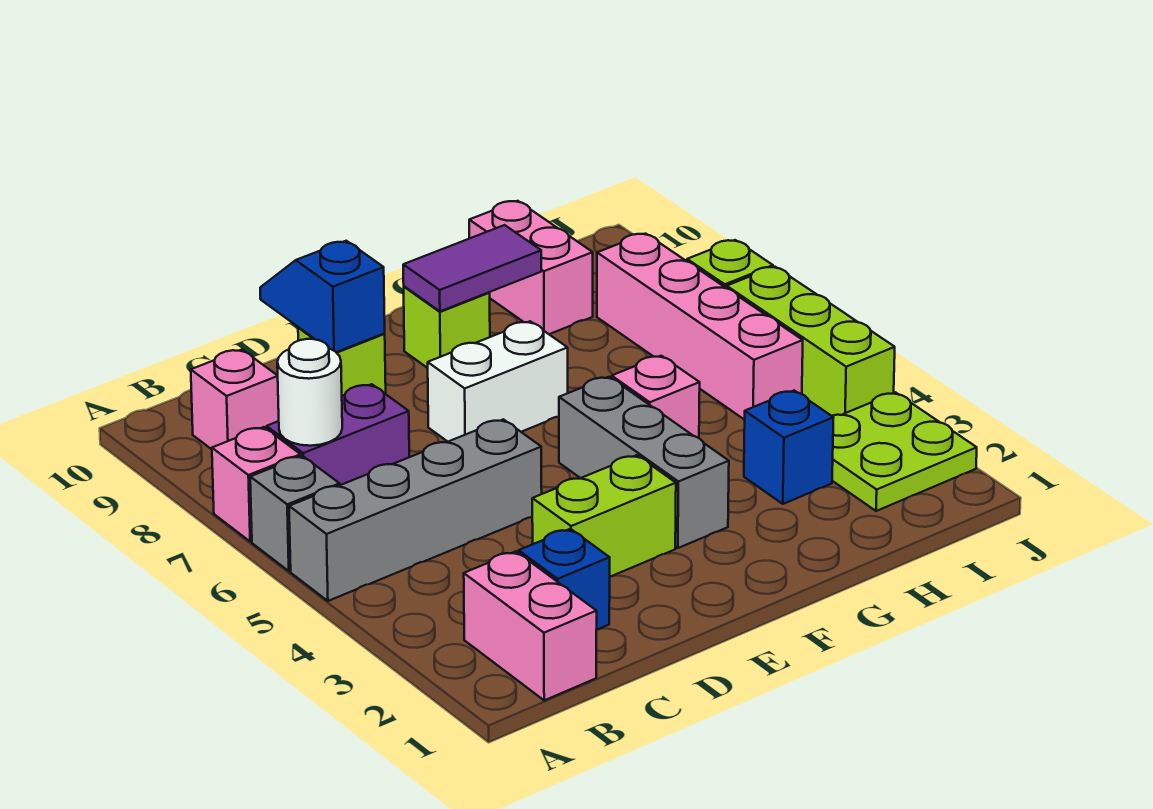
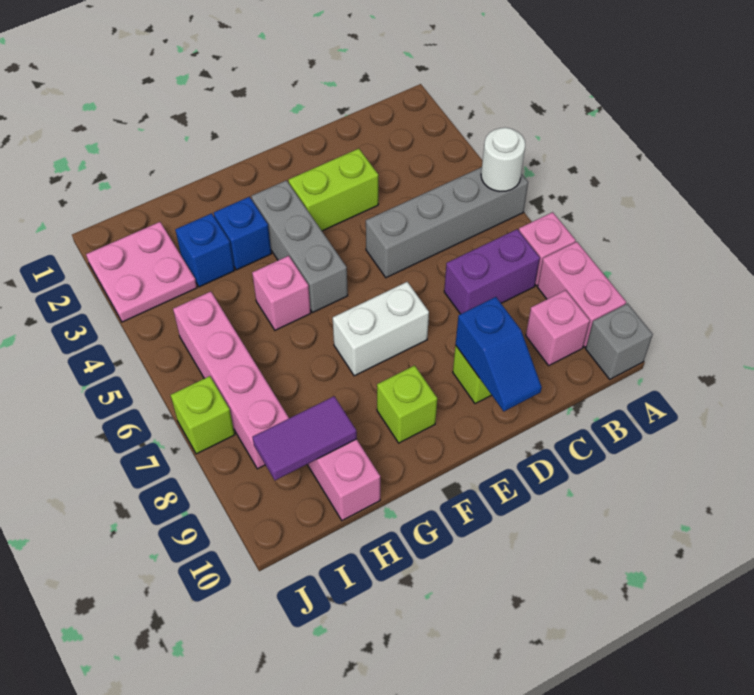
grey brick A6 level 1 -> grey brick A10 level 1
pink brick B1:B2 level 1 -> pink brick A8:A9 level 1
white round brick B7 level 2 -> white round brick A5 level 2
blue brick C2 level 1 -> blue brick G3 level 1
purple tile F9:G9 level 2 -> purple tile H9:I9 level 2
lime plate I2:J3 level 1 -> pink plate I2:J3 level 1
lime brick J4:J6 level 1 -> none

